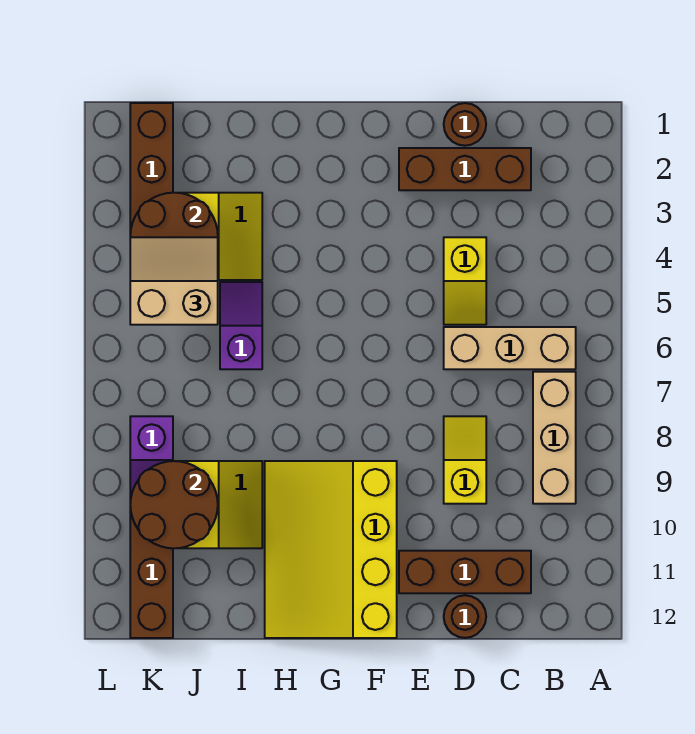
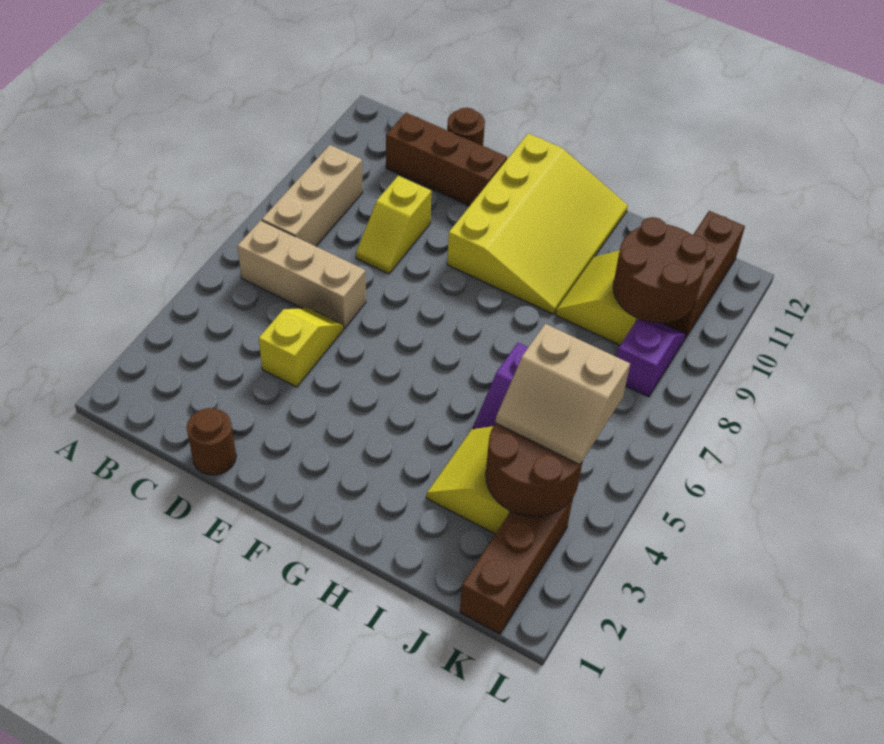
brown brick C2:E2 level 1 -> none

